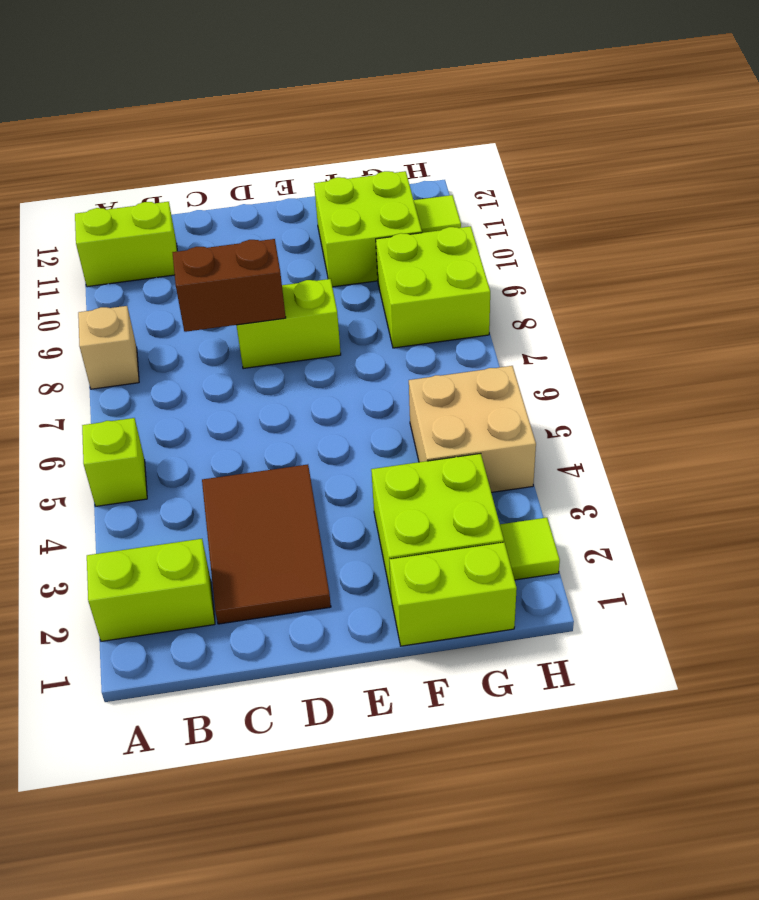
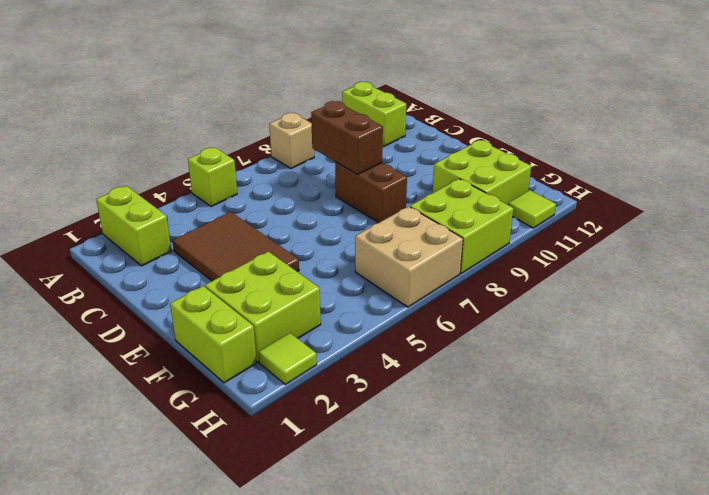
brown tile C2:D4 level 1 -> brown tile C3:E4 level 1
lime brick D8:E8 level 1 -> brown brick D8:E8 level 1
tan brick G4:H5 level 1 -> tan brick G6:H7 level 1

